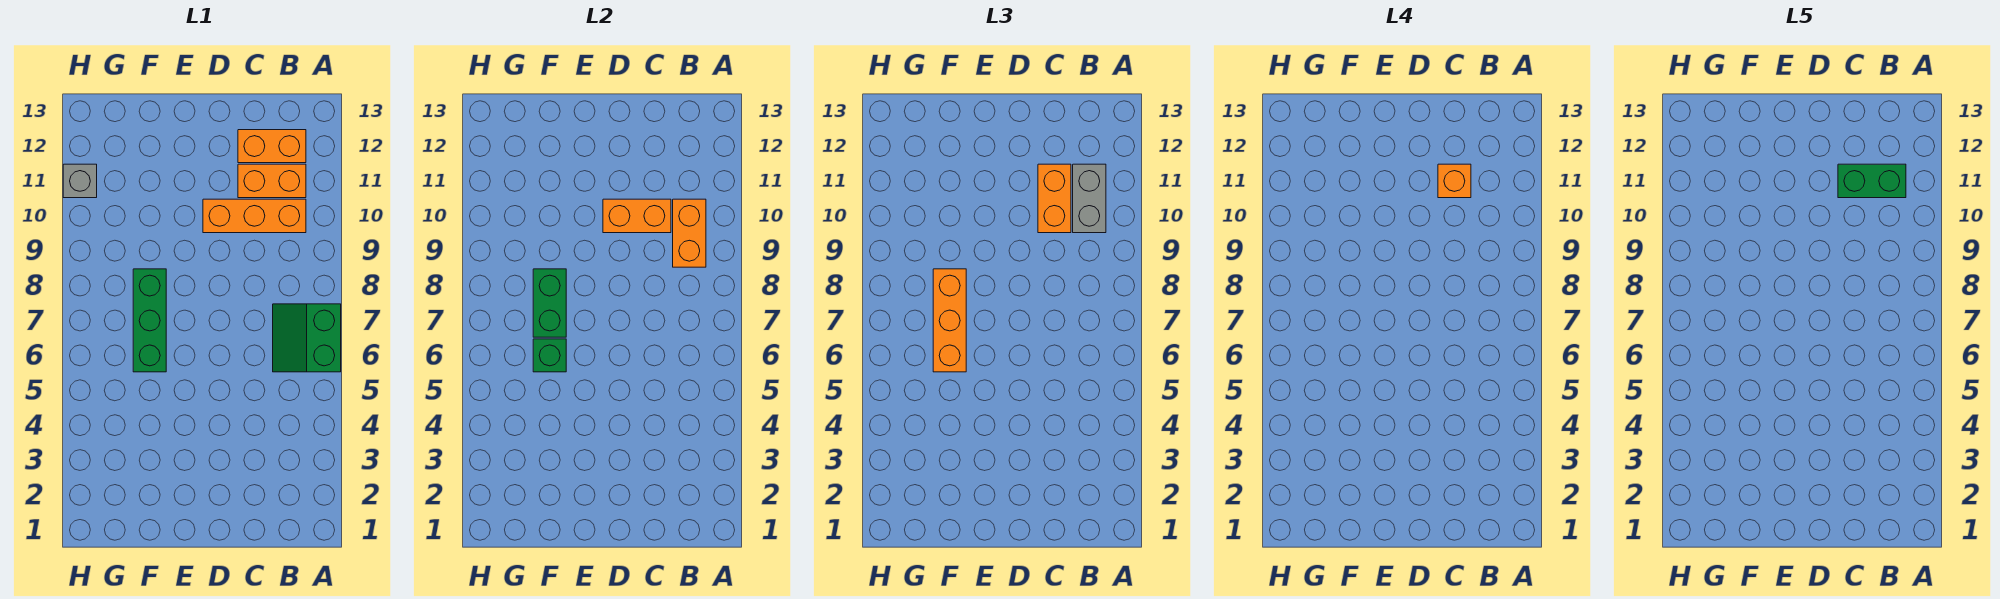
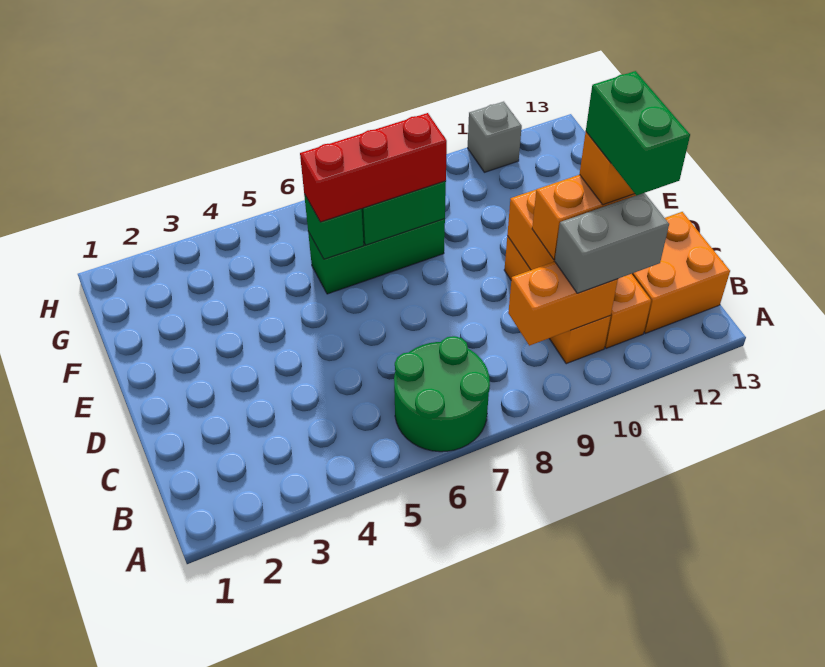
green slope A6:B7 level 1 top A -> green round brick A6:B7 level 1
orange brick B12:C12 level 1 -> orange brick B12:C13 level 1
orange brick F6:F8 level 3 -> red brick F6:F8 level 3

